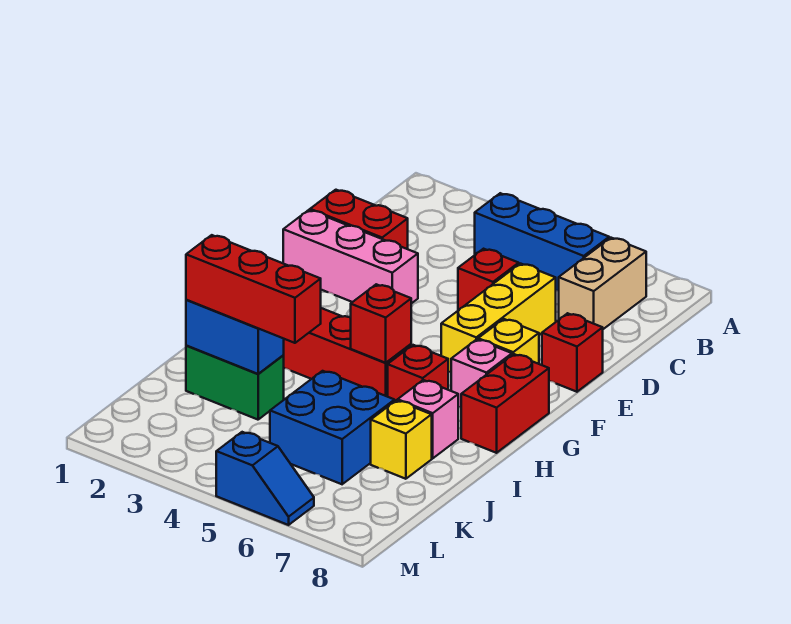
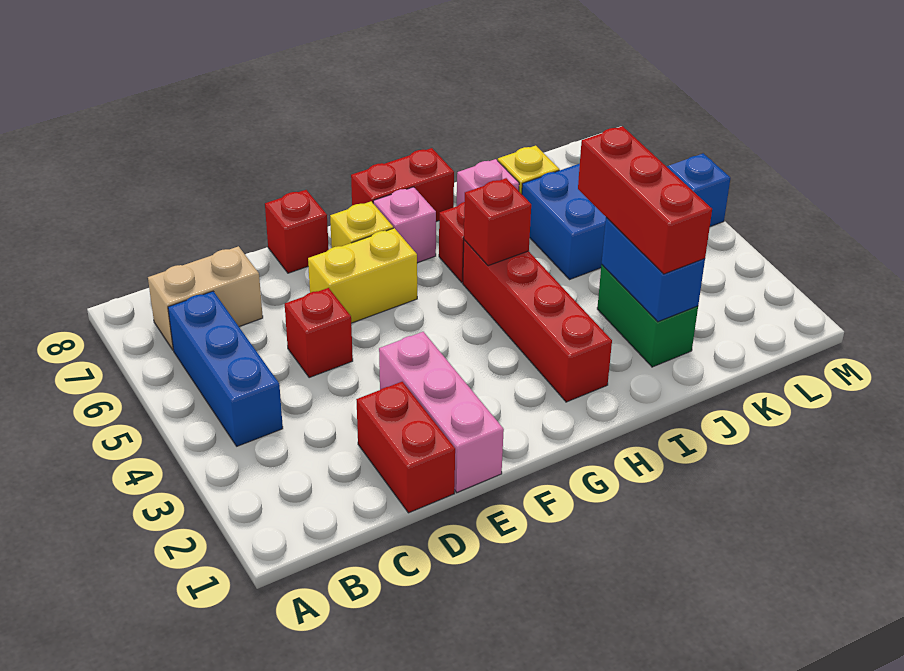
yellow brick D6:F6 level 1 -> yellow brick E6:F6 level 1

